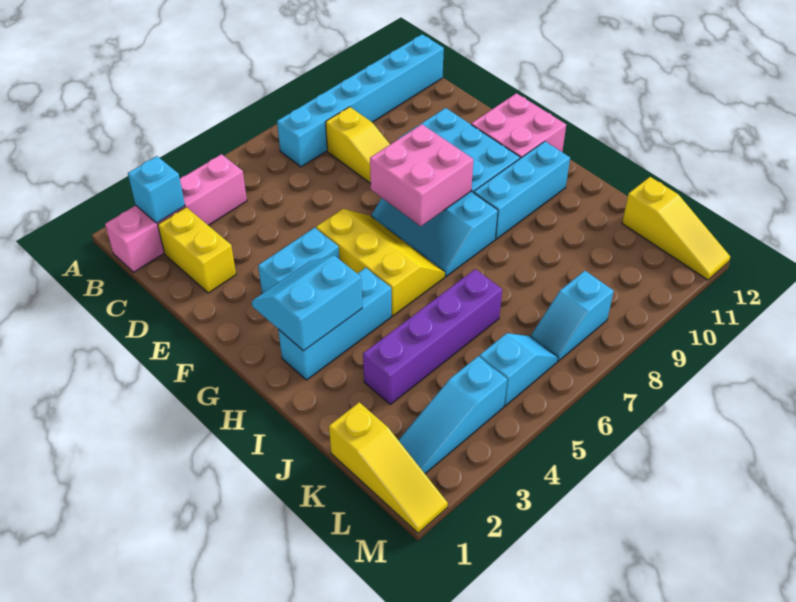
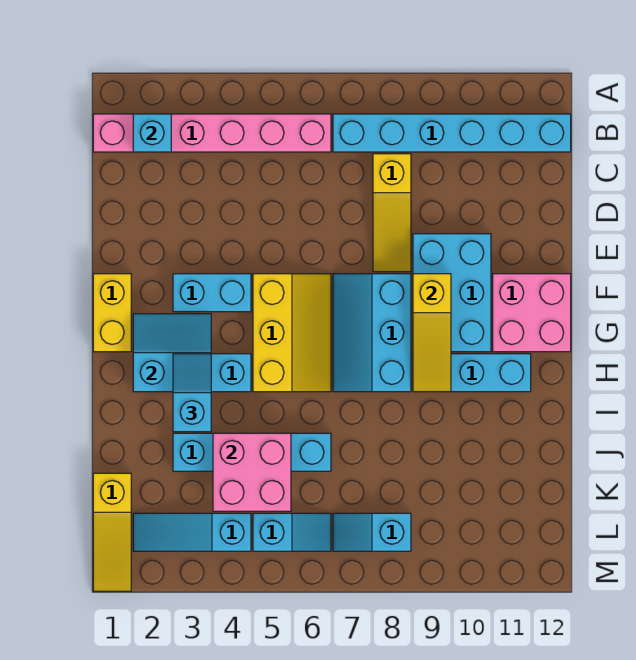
pink brick B1:B4 level 1 -> pink brick B1:B6 level 1
yellow brick C2:D2 level 1 -> yellow brick F1:G1 level 1
pink brick F7:G8 level 2 -> pink brick J4:K5 level 2
none -> cyan slope H3:I3 level 3 top I
purple brick J3:J6 level 1 -> cyan brick J3:J6 level 1
yellow slope K12:M12 level 1 top K -> yellow slope F9:H9 level 2 top F

